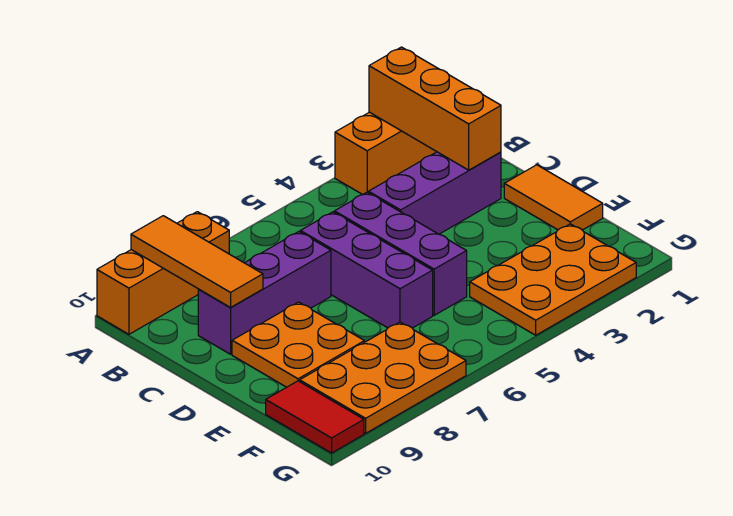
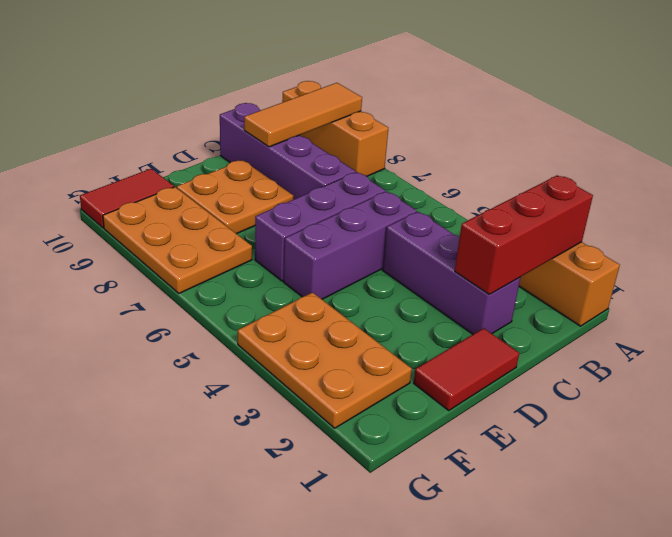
orange brick A2:C2 level 2 -> red brick A2:C2 level 2
purple brick C7:C9 level 1 -> purple brick C7:C10 level 1
orange tile D1:E1 level 1 -> red tile D1:E1 level 1

